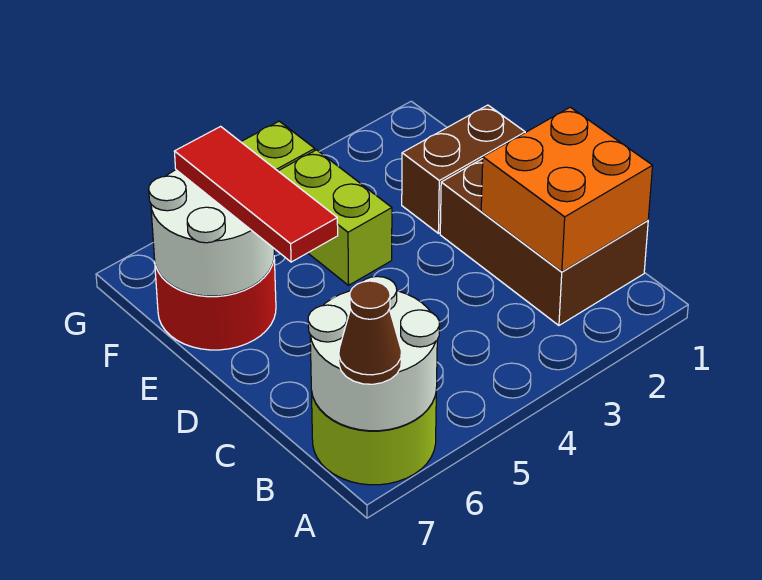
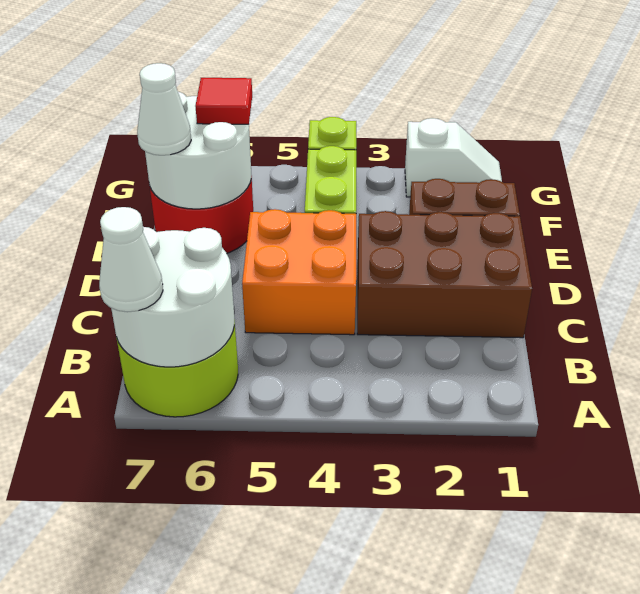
brown cone A7 level 3 -> white cone A7 level 3
brown brick B1:D2 level 1 -> brown brick C1:D3 level 1
orange brick B1:C2 level 2 -> orange brick C4:D5 level 1
red tile D6:F6 level 3 -> red tile F6 level 3
none -> white cone E7 level 3
none -> white slope G1:G2 level 1 top 2

